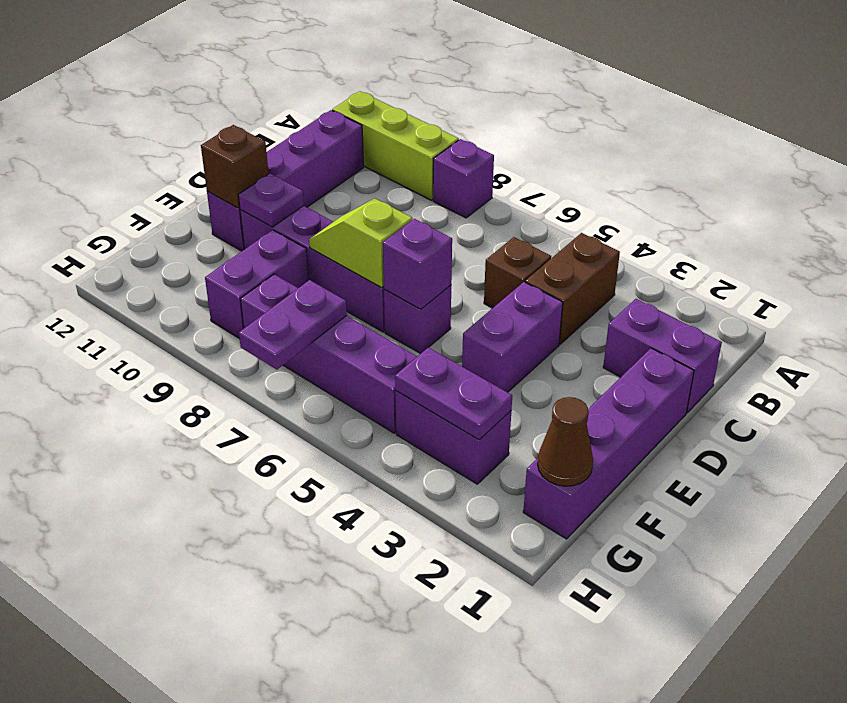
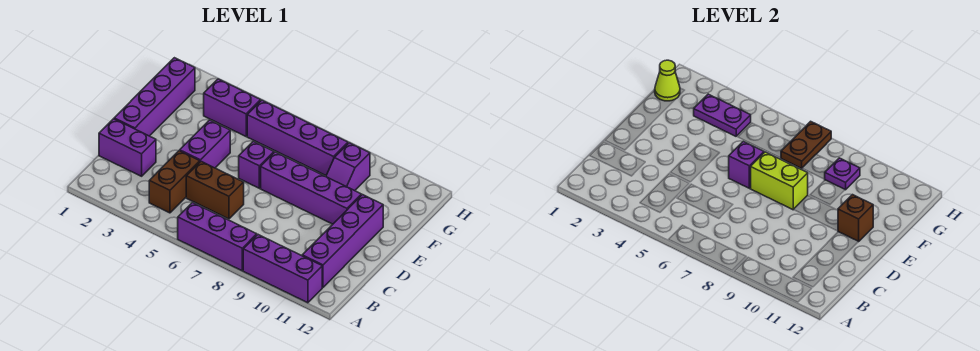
purple brick A8 level 1 -> purple brick A6:A8 level 1
lime brick A9:A11 level 1 -> purple brick A9:A11 level 1
brown brick C5 level 1 -> brown brick C5:C6 level 1
lime slope E7:E8 level 2 top 7 -> lime brick E7:E8 level 2
purple plate E10 level 2 -> purple plate G9 level 2
purple brick F9:G9 level 1 -> purple slope F9:G9 level 1 top G
brown cone G1 level 2 -> lime cone G1 level 2
purple plate G7:H7 level 2 -> brown plate G7:H7 level 2

